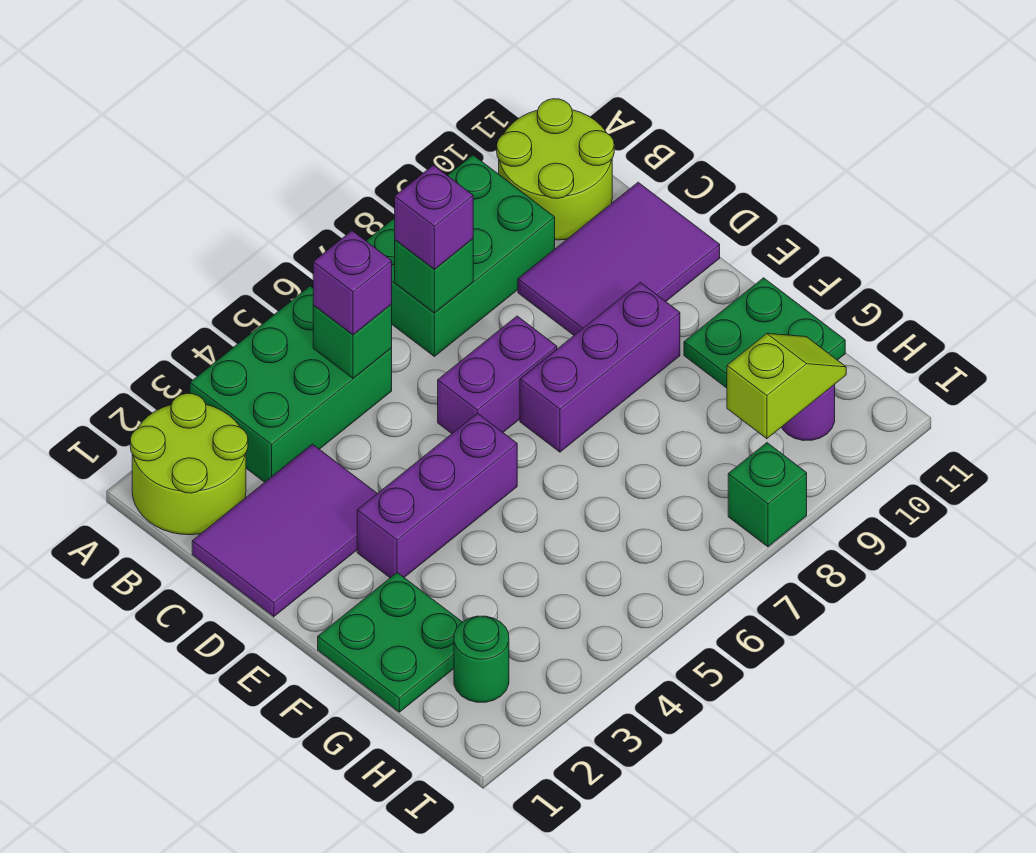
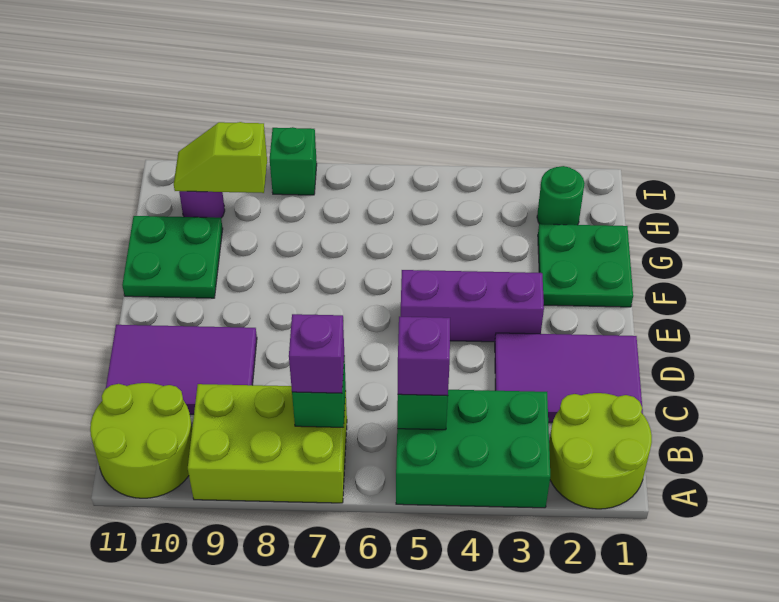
green brick A7:B9 level 1 -> lime brick A7:B9 level 1
purple brick D6:D7 level 1 -> none
purple brick E7:E9 level 1 -> none

